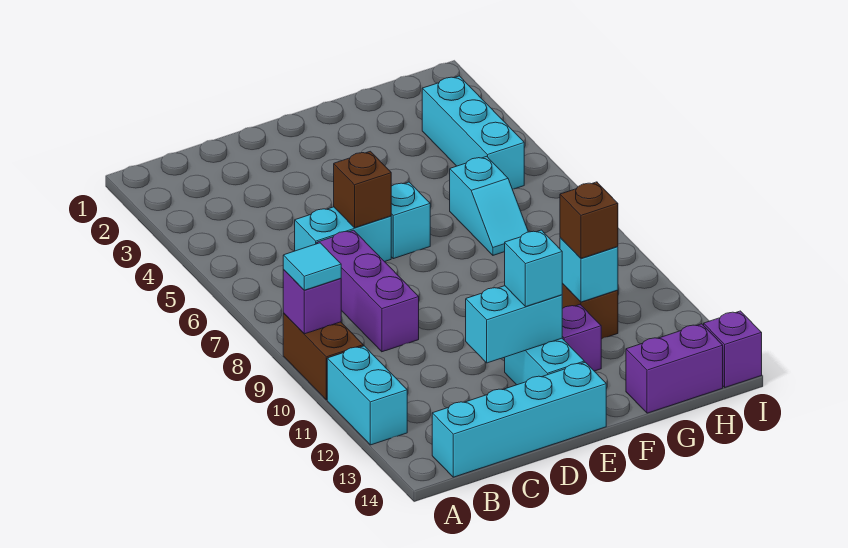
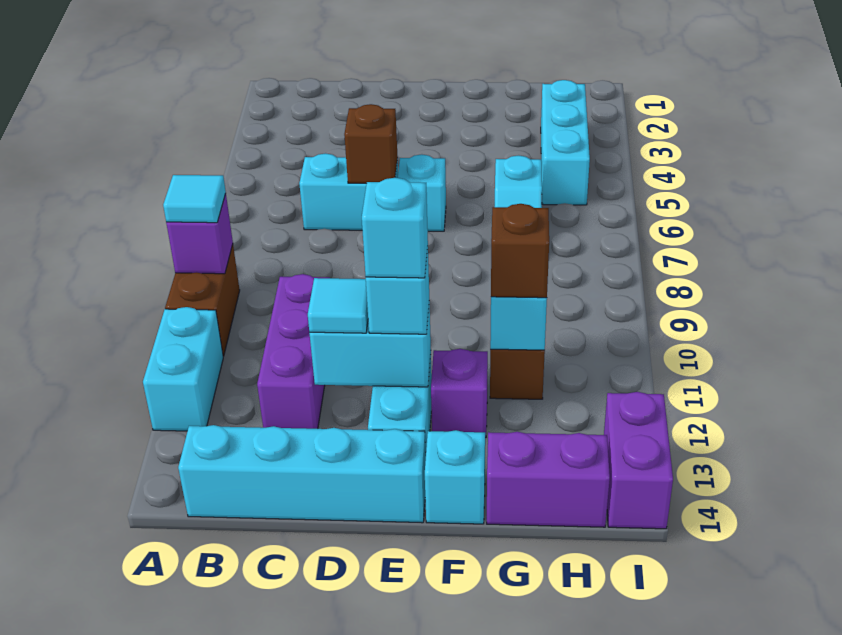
purple brick C7:C9 level 1 -> purple brick C10:C12 level 1
none -> cyan tile D12 level 3
none -> cyan brick E12 level 4
none -> cyan brick F14 level 1
purple brick I14 level 1 -> purple brick I13:I14 level 1

